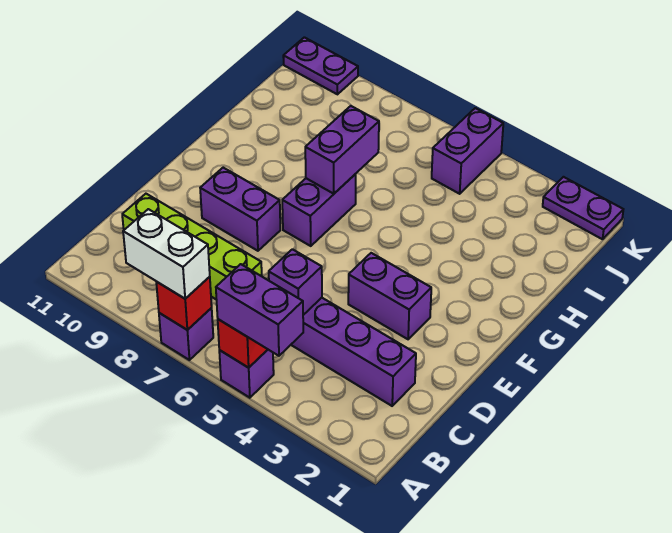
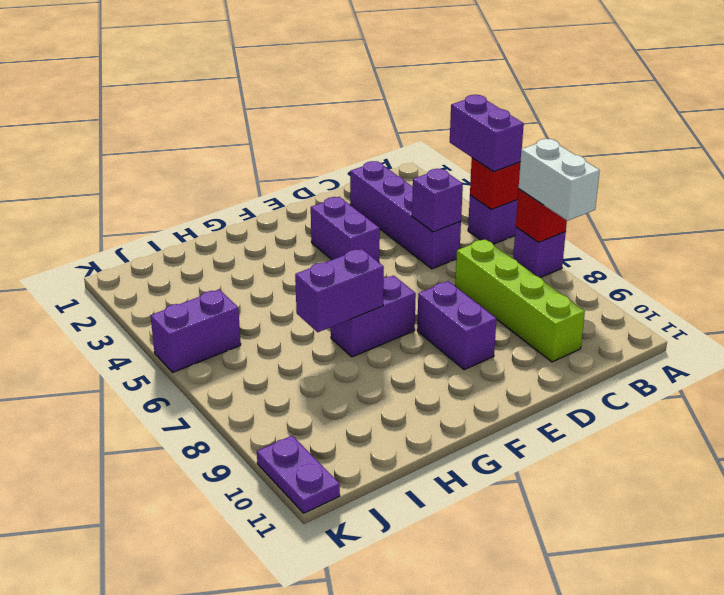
purple plate K1:K2 level 1 -> none

